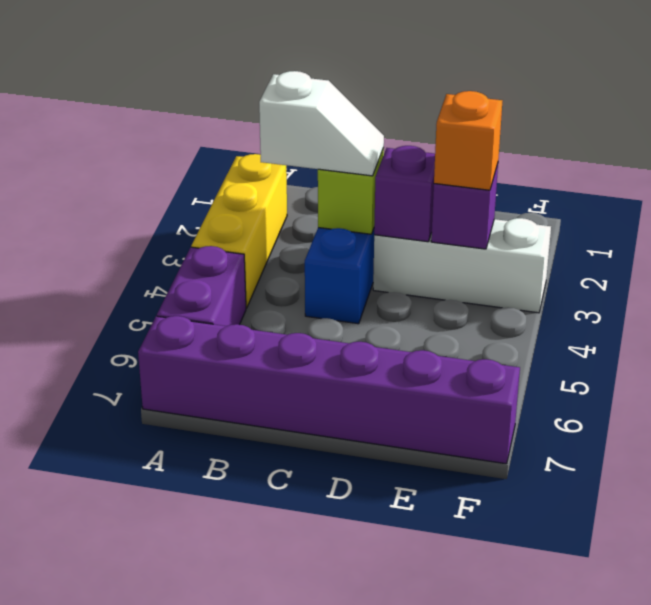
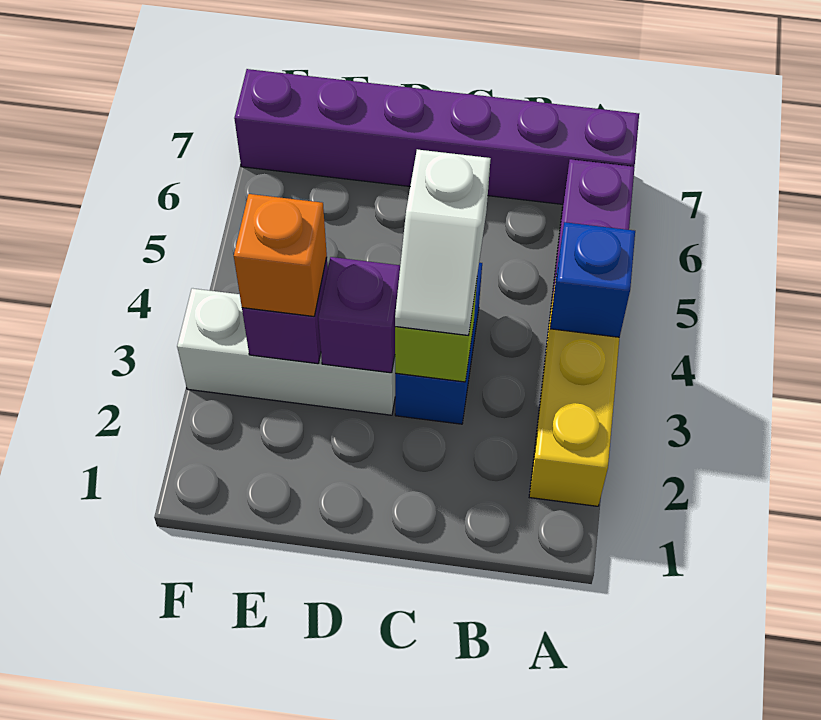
none -> blue brick A4 level 2
white slope B3:C3 level 3 top B -> white slope C3:C4 level 3 top 4

